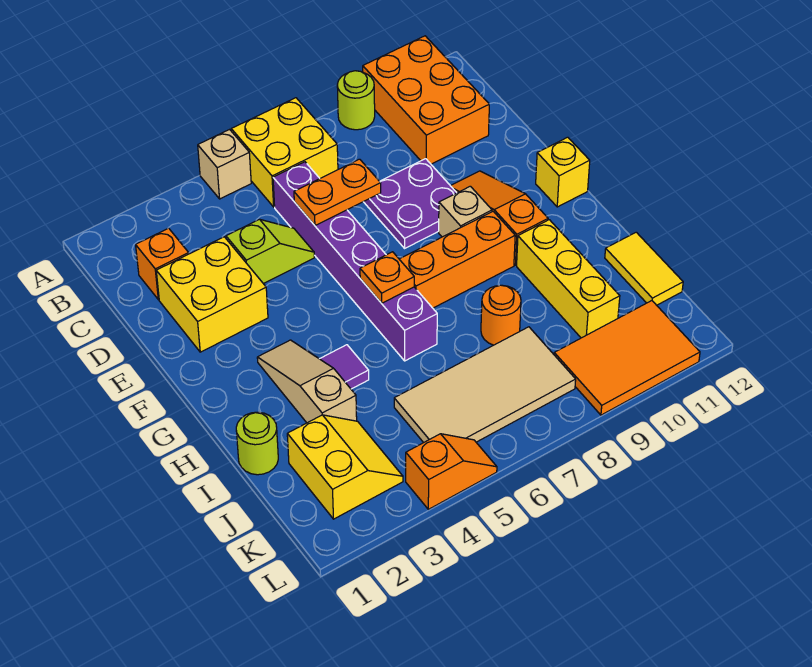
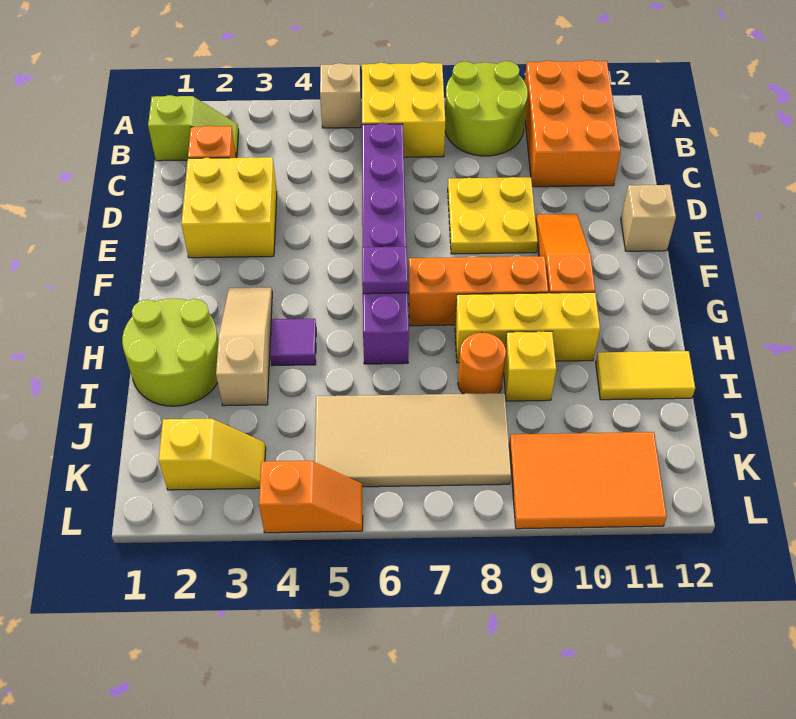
lime round brick A9 level 1 -> lime round brick A8:B9 level 1
lime slope D4:D5 level 1 top 4 -> lime slope B1:B2 level 1 top 1
orange plate D6:D7 level 2 -> none
purple plate D8:E9 level 1 -> yellow plate D8:E9 level 1
tan brick F9 level 1 -> tan brick E12 level 1
yellow brick F12 level 1 -> yellow brick I9 level 1
orange plate G6 level 2 -> purple plate G6 level 2
yellow brick H10:J10 level 1 -> yellow brick H8:H10 level 1
lime round brick I1 level 1 -> lime round brick H1:I2 level 1
yellow tile I12:J12 level 1 -> yellow tile I11:I12 level 1
yellow slope J2:K3 level 1 top 2 -> yellow slope K2:K3 level 1 top 2

